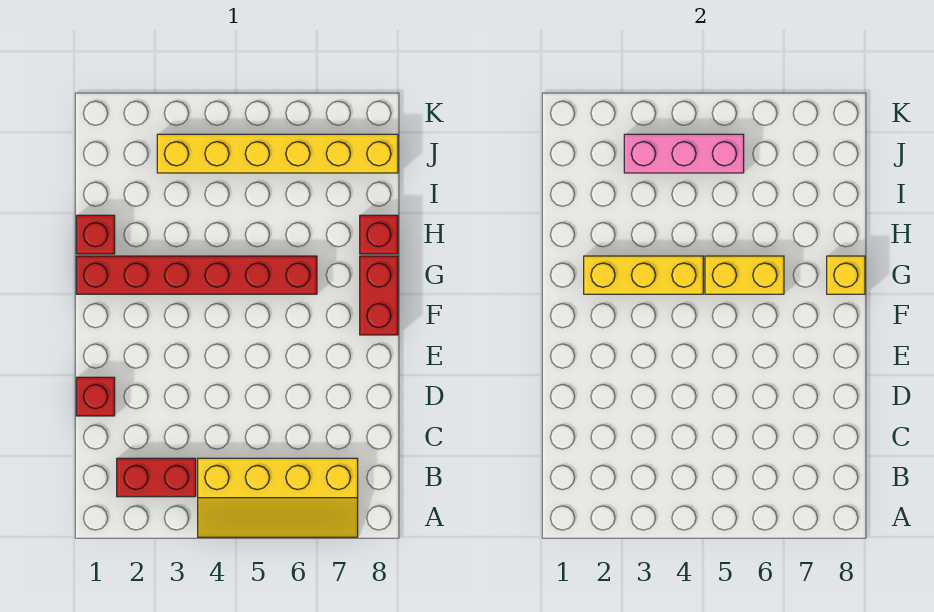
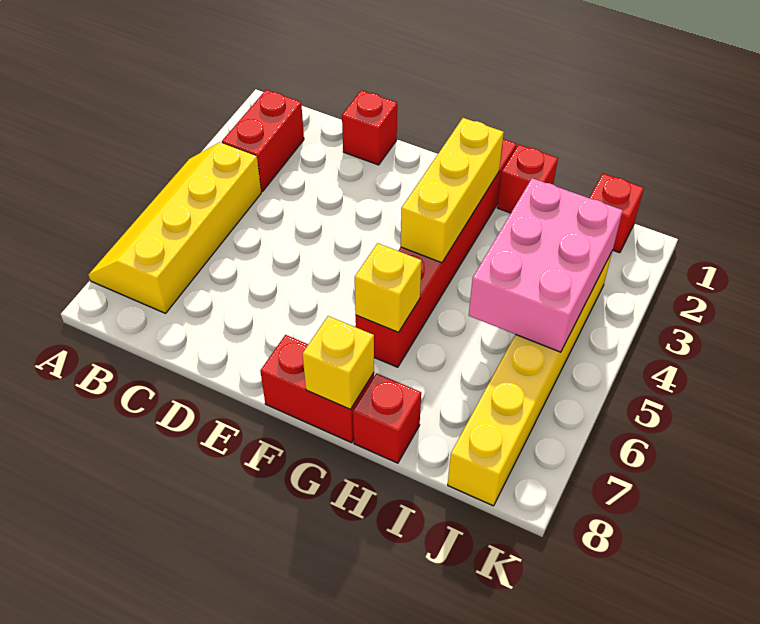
yellow brick G5:G6 level 2 -> yellow brick G6 level 2
none -> red brick J1 level 1
pink brick J3:J5 level 2 -> pink brick I3:J5 level 2

